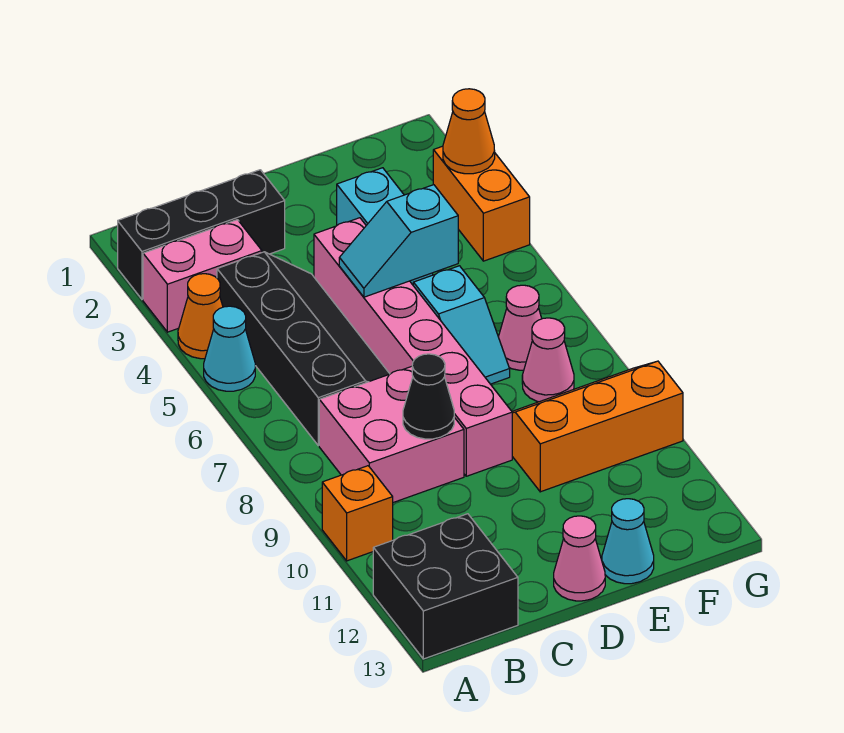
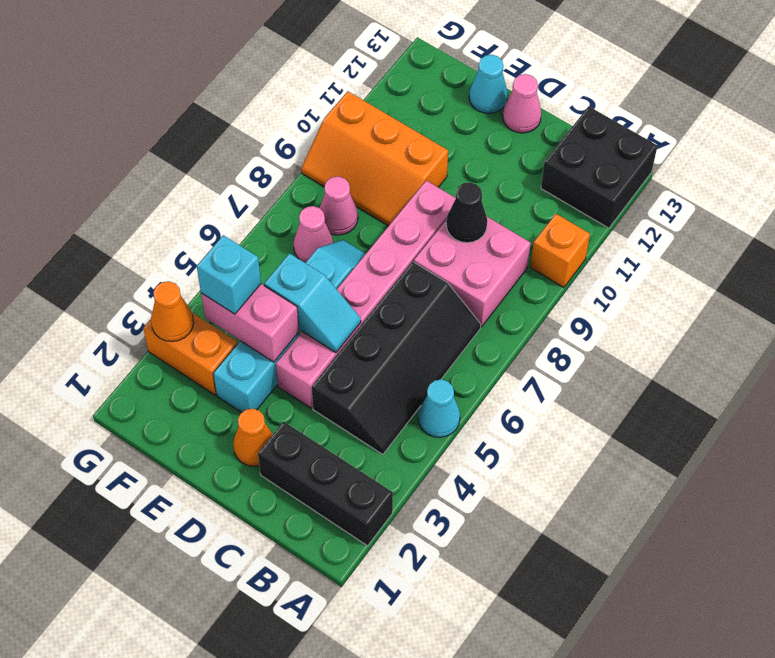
pink brick A3:B3 level 1 -> pink brick E4:F4 level 2
orange cone A4 level 1 -> orange cone D2 level 1
black slope B4:C7 level 1 top B -> black slope B4:C7 level 1 top C
none -> cyan brick F4 level 3
orange brick G3:G4 level 1 -> orange brick F3:G3 level 1

